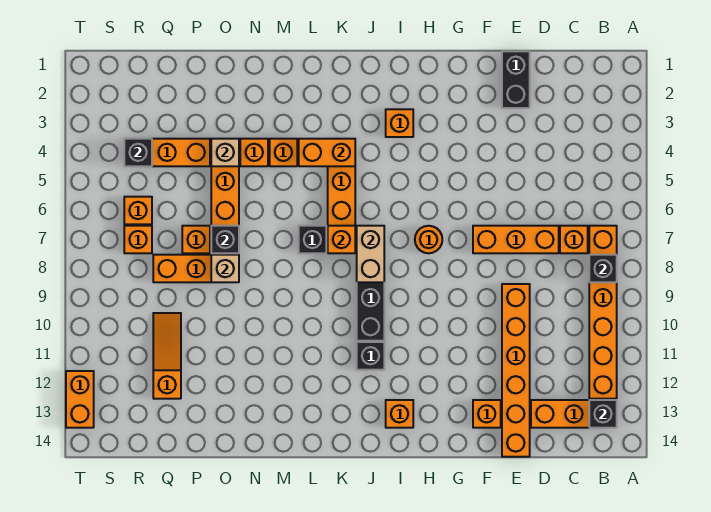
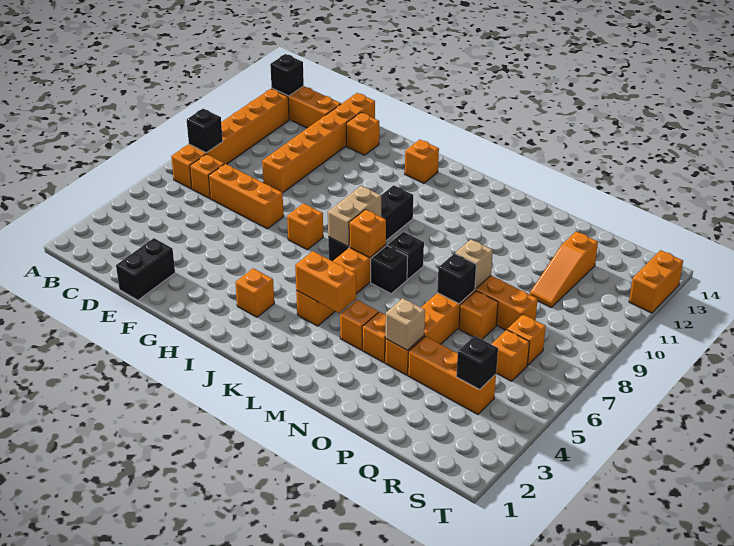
orange round brick H7 level 1 -> orange brick H7 level 1
black brick J11 level 1 -> black brick L8 level 1

